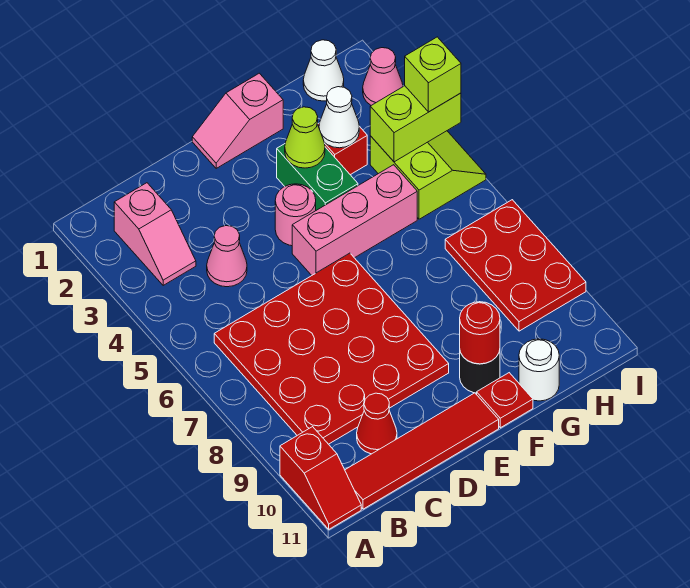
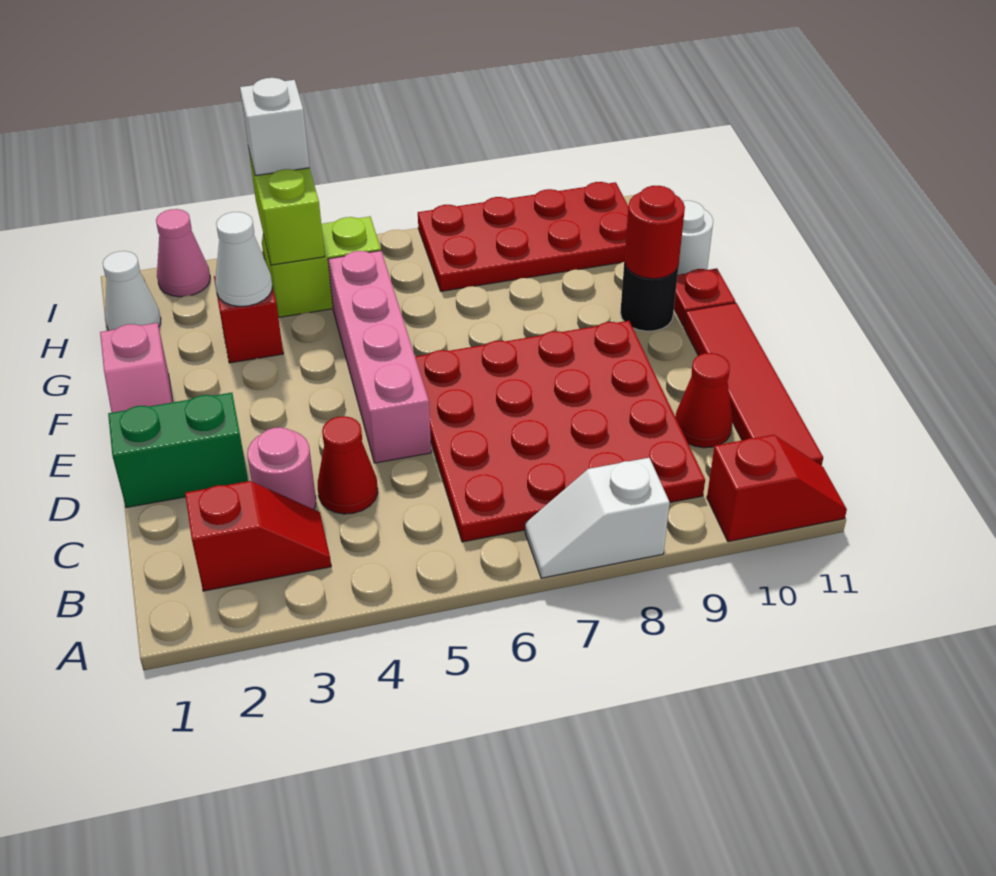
none -> white slope A7:A8 level 1 top 8
pink slope B2:B3 level 1 top 2 -> red slope B2:B3 level 1 top 2
pink cone C4 level 1 -> red cone C4 level 1
pink round brick E4 level 1 -> pink round brick C3 level 1
pink brick E5:G5 level 1 -> pink brick D5:G5 level 1
green brick F3:F4 level 1 -> green brick D1:D2 level 1
lime cone F3 level 2 -> none
red plate H7:I9 level 1 -> red plate H7:I10 level 1
lime brick I4 level 3 -> white brick I4 level 3

